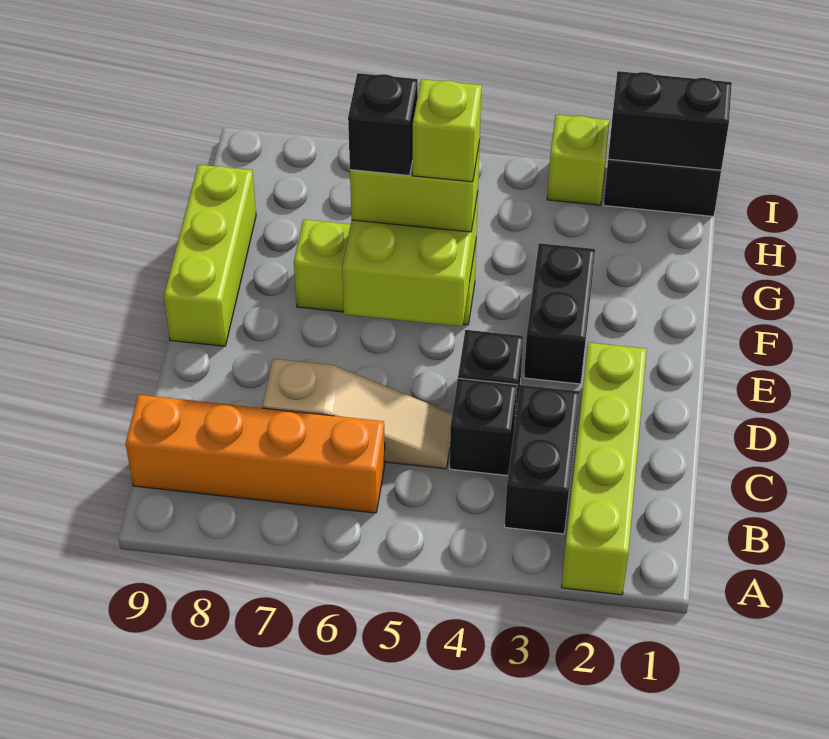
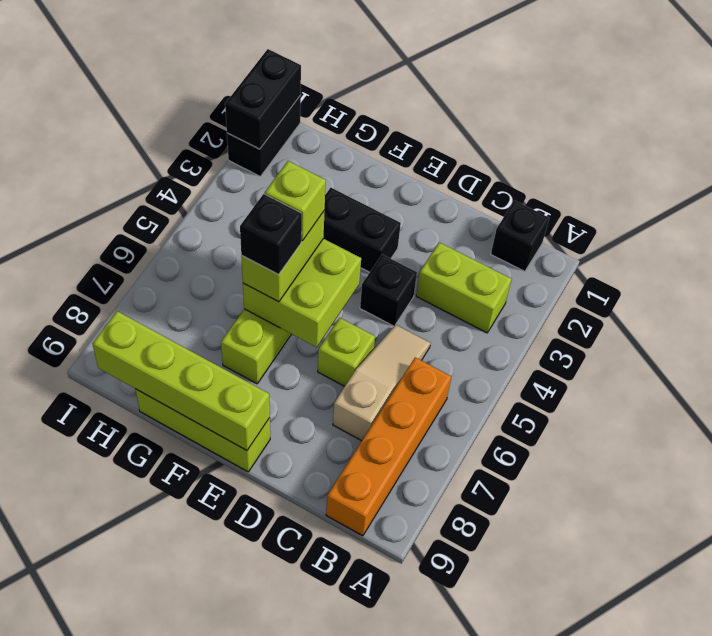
lime brick A2:D2 level 1 -> lime brick E9:H9 level 2
black brick B3:C3 level 1 -> lime brick B3:C3 level 1
black brick C4 level 1 -> black brick B1 level 1
lime brick I3 level 1 -> lime brick D6 level 1

